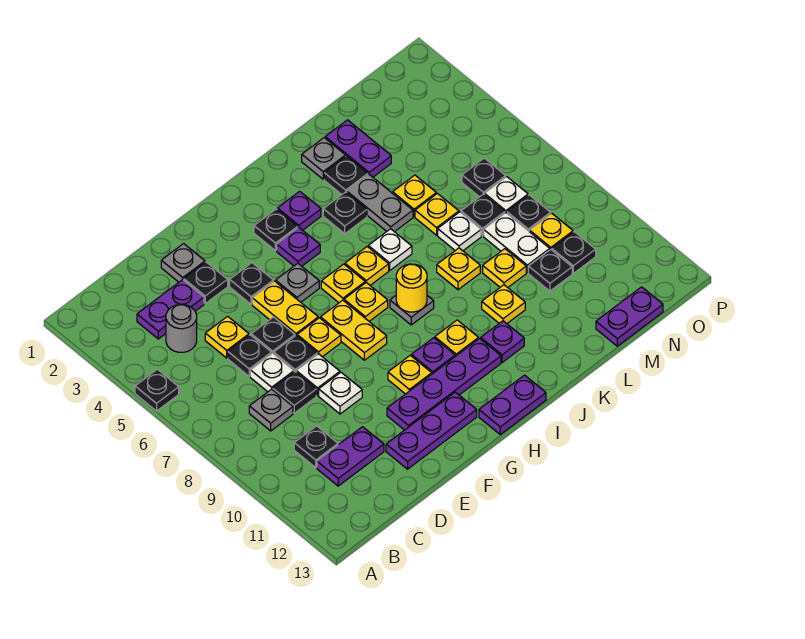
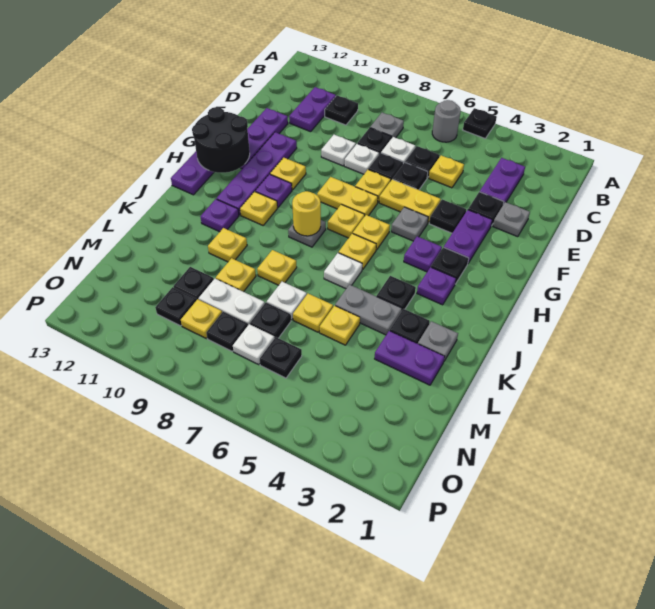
grey round brick C4 level 1 -> grey round brick B6 level 1
none -> black round brick G12:H13 level 2
purple plate M13:N13 level 1 -> purple plate F3:G3 level 1

